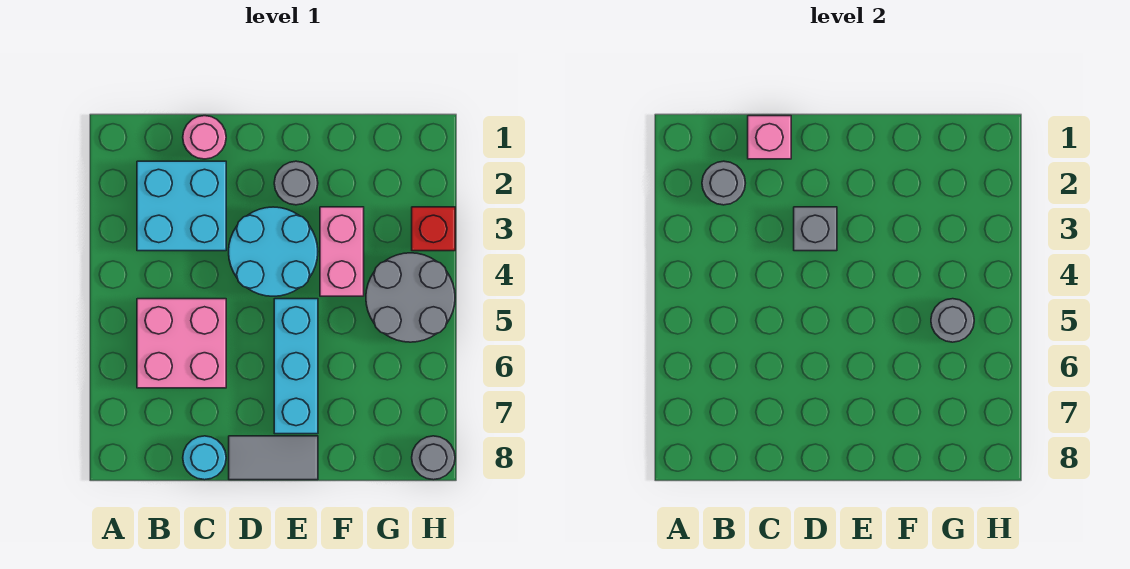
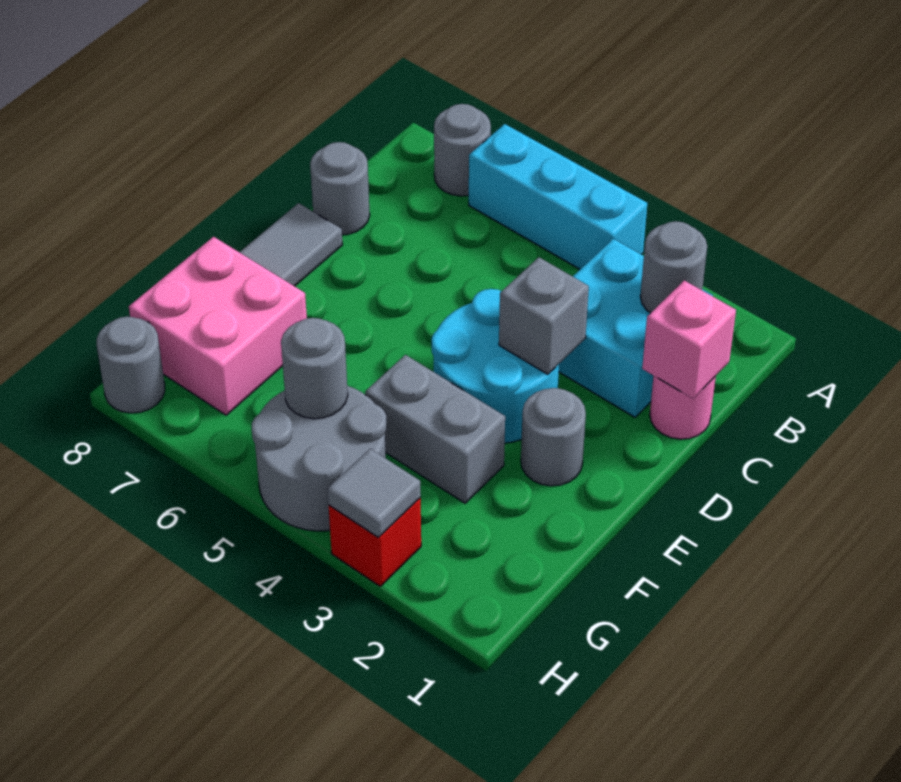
none -> grey round brick A7 level 1
pink brick B5:C6 level 1 -> pink brick F7:G8 level 1
cyan round brick C8 level 1 -> grey round brick C8 level 1
cyan brick E5:E7 level 1 -> cyan brick A4:A6 level 1
pink brick F3:F4 level 1 -> grey brick F3:F4 level 1
none -> grey tile H3 level 2

